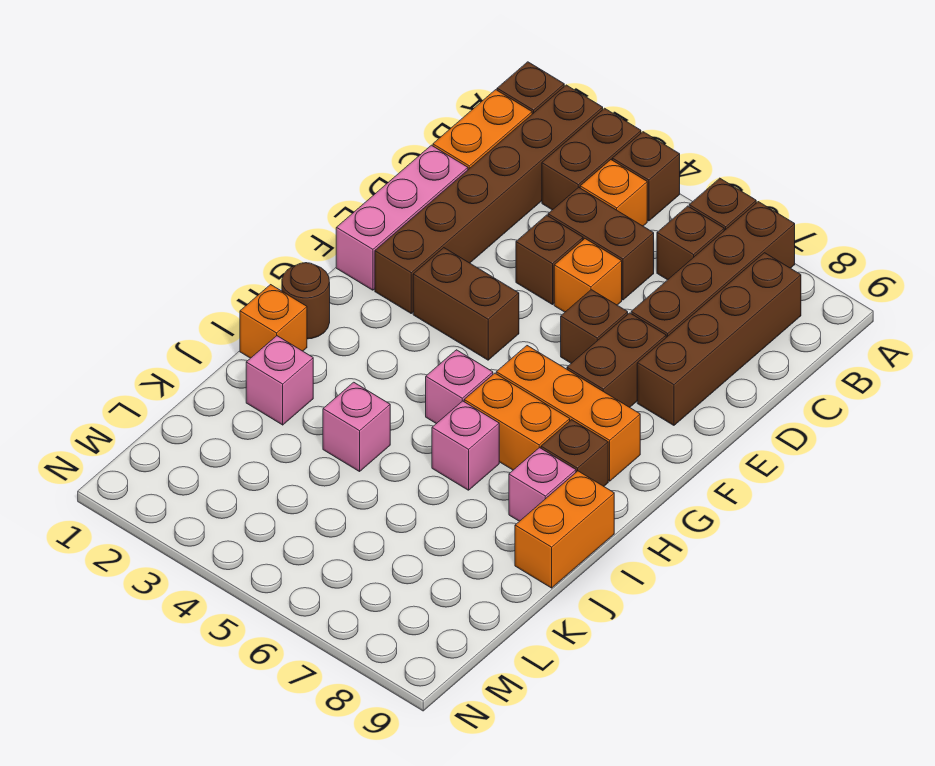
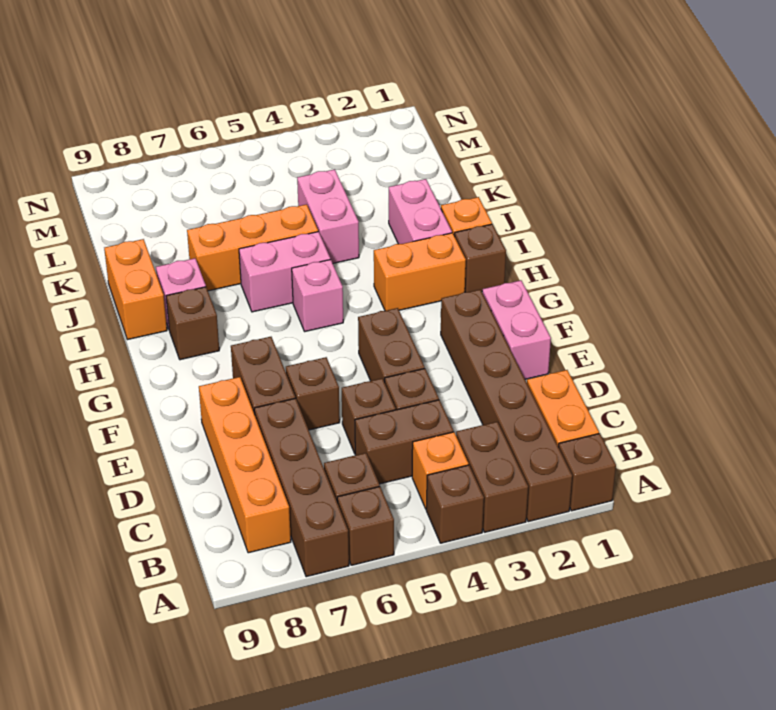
brown brick B8:E8 level 1 -> orange brick B8:E8 level 1
pink brick D1:F1 level 1 -> pink brick E1:F1 level 1
orange brick D5 level 1 -> brown brick D5 level 1
brown brick F3:F4 level 1 -> brown brick E4:F4 level 1
orange brick G6:G8 level 1 -> orange brick J5:J7 level 1
brown round brick H1 level 1 -> brown brick H1 level 1
orange brick H6:H7 level 1 -> orange brick H2:H3 level 1
pink brick I6 level 1 -> pink brick I5:I6 level 1
pink brick J2 level 1 -> pink brick I2:J2 level 1
pink brick J4 level 1 -> pink brick J4:K4 level 1

